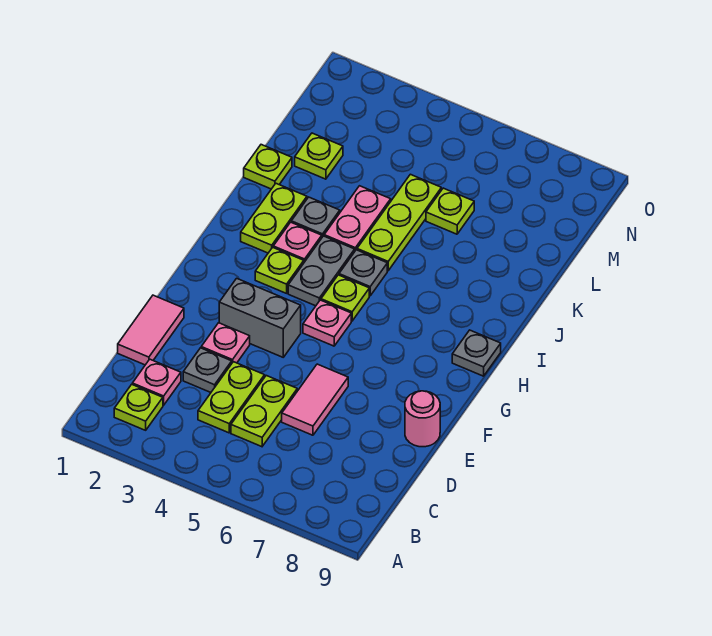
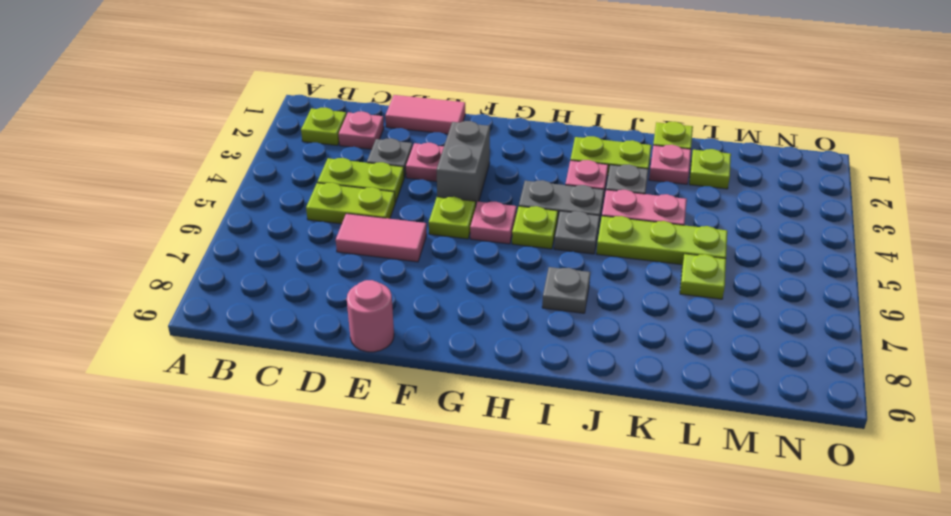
lime plate H3 level 1 -> lime plate F5 level 1
grey plate H9 level 1 -> grey plate I7 level 1
none -> pink plate K2 level 1

